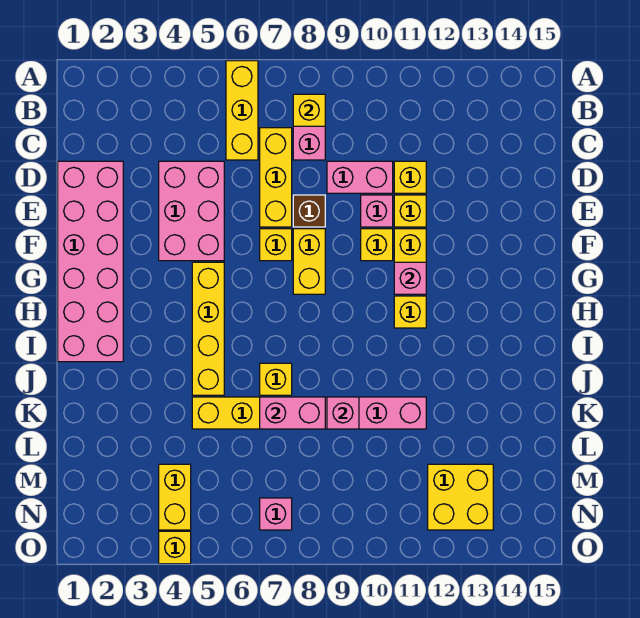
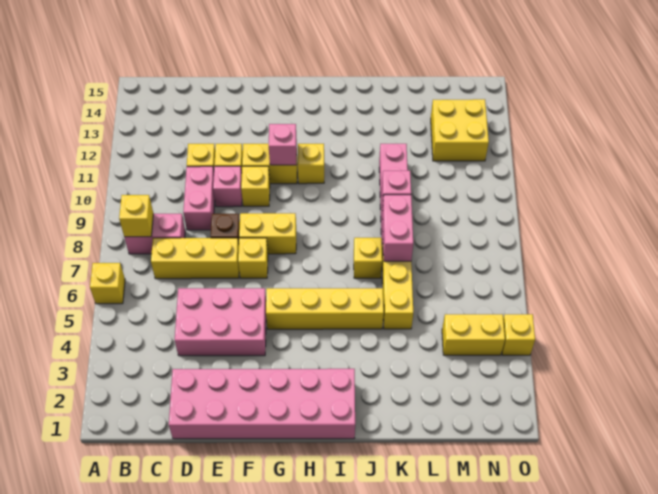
yellow brick A6:C6 level 1 -> yellow brick A6 level 1
pink brick N7 level 1 -> none

